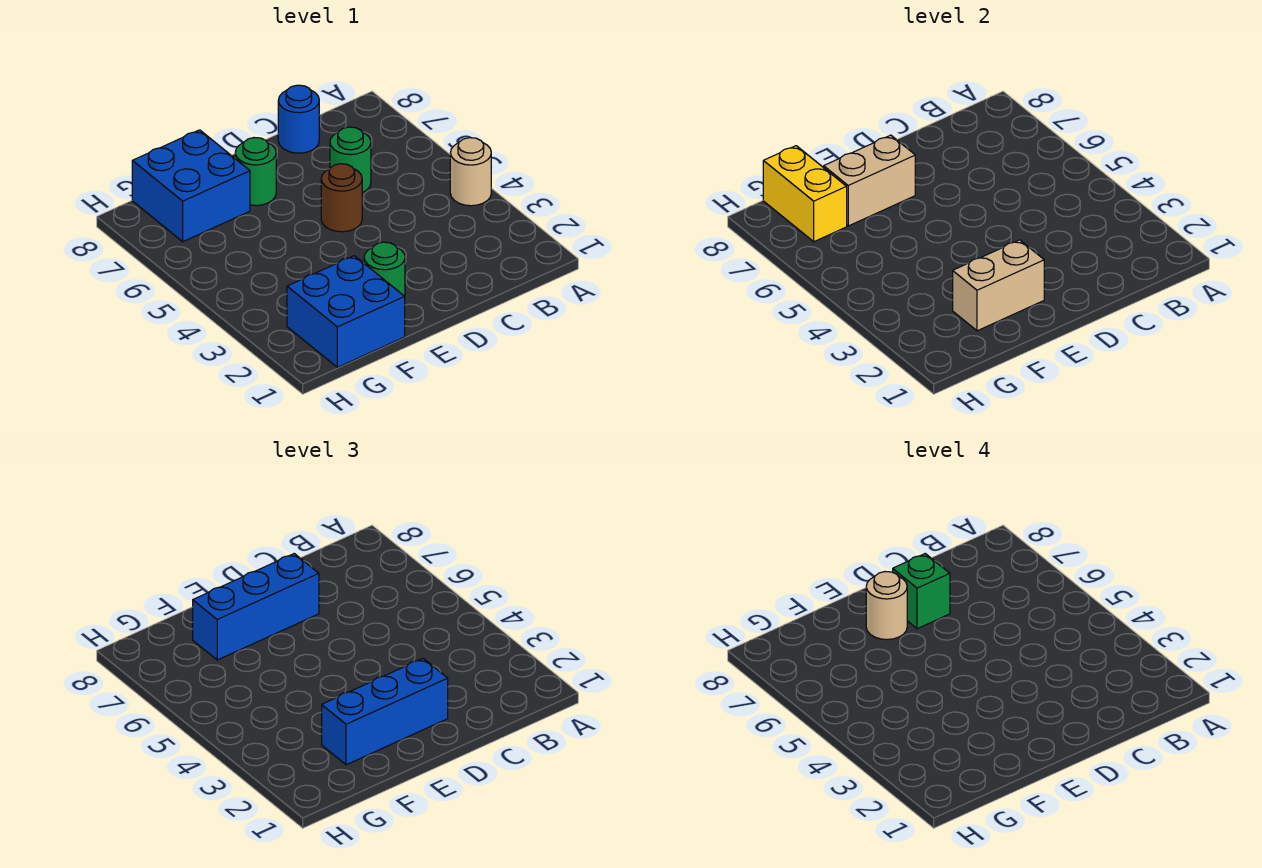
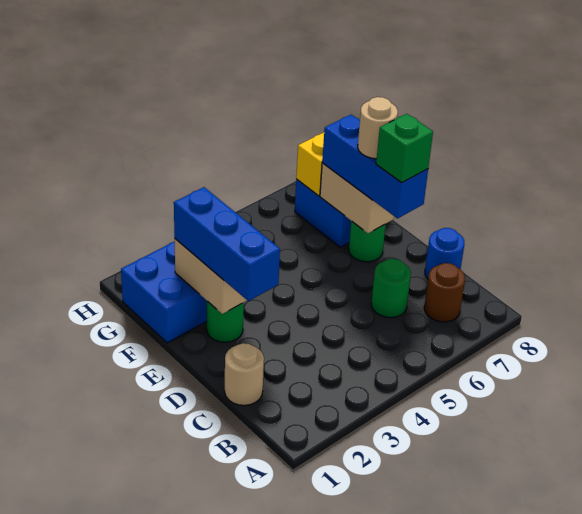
tan round brick A4 level 1 -> tan round brick C1 level 1
brown round brick D5 level 1 -> brown round brick B7 level 1

